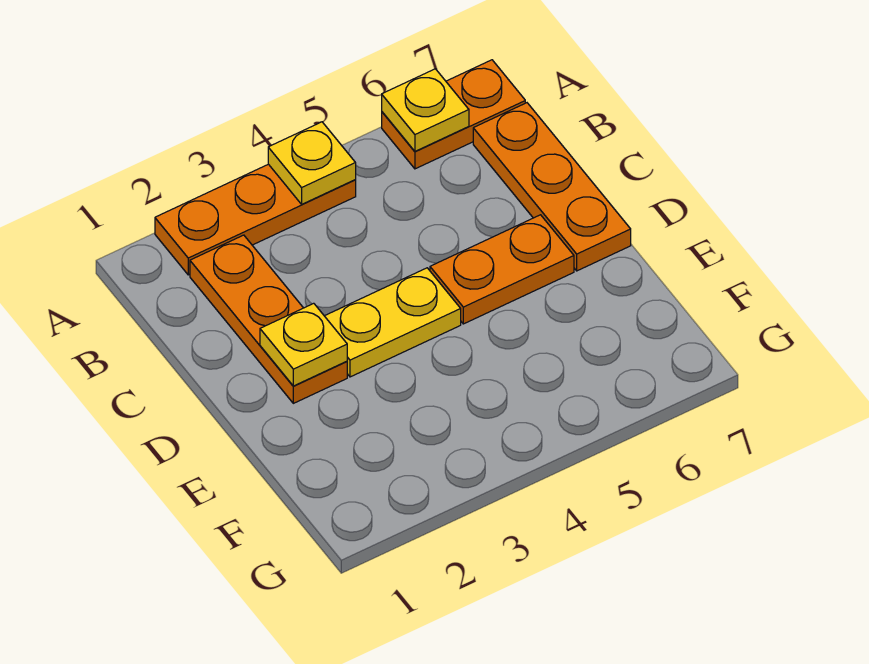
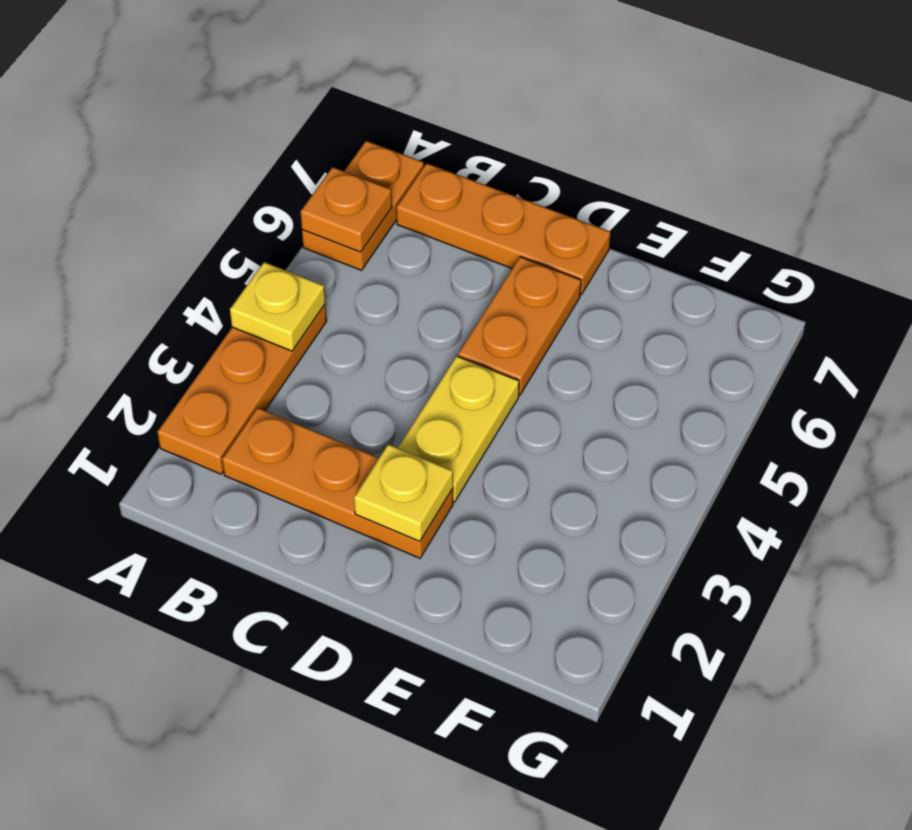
yellow plate A6 level 2 -> orange plate A6 level 2

